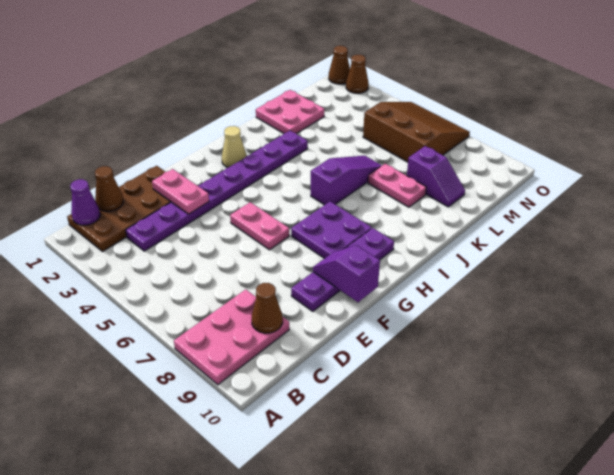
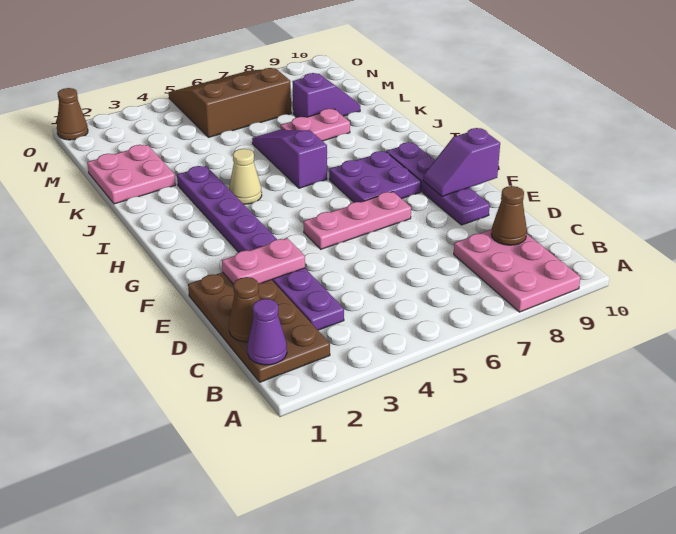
pink plate F5:F6 level 1 -> pink plate F5:F7 level 1
tan cone H2 level 1 -> tan cone I4 level 1
brown cone O2 level 1 -> none

